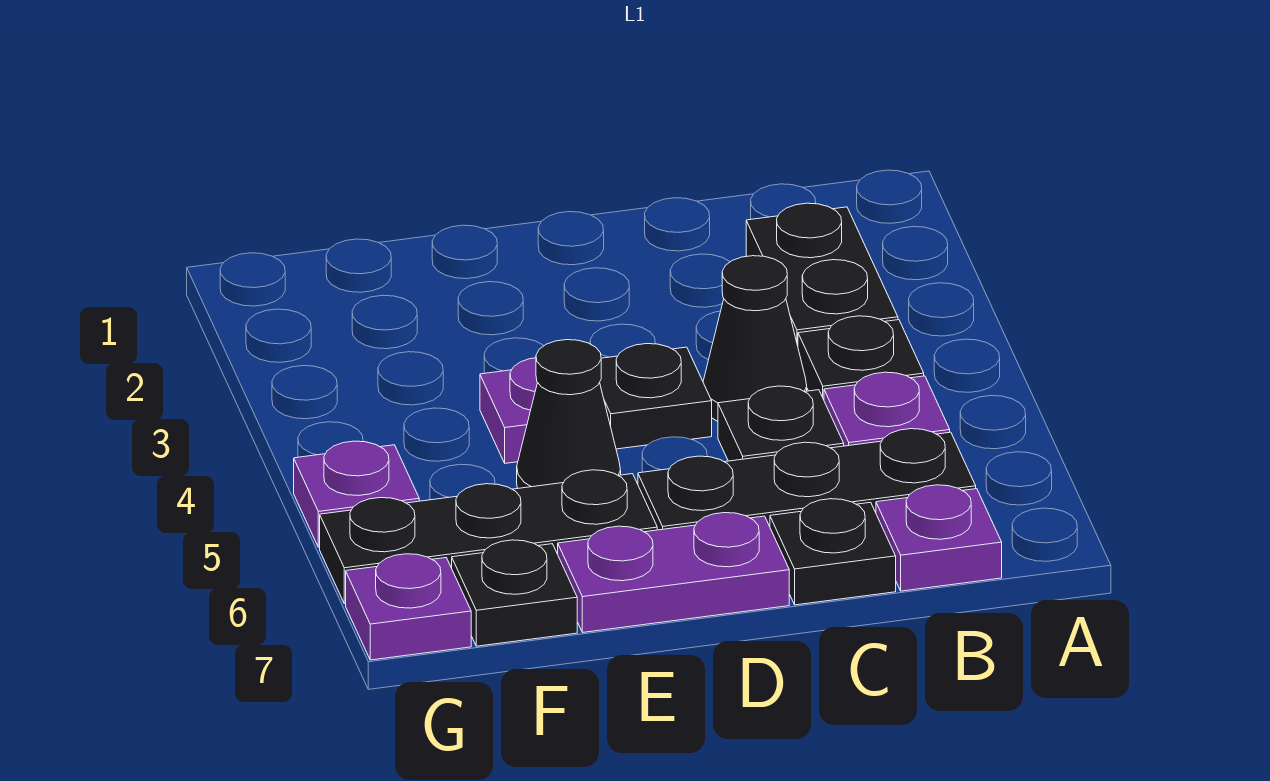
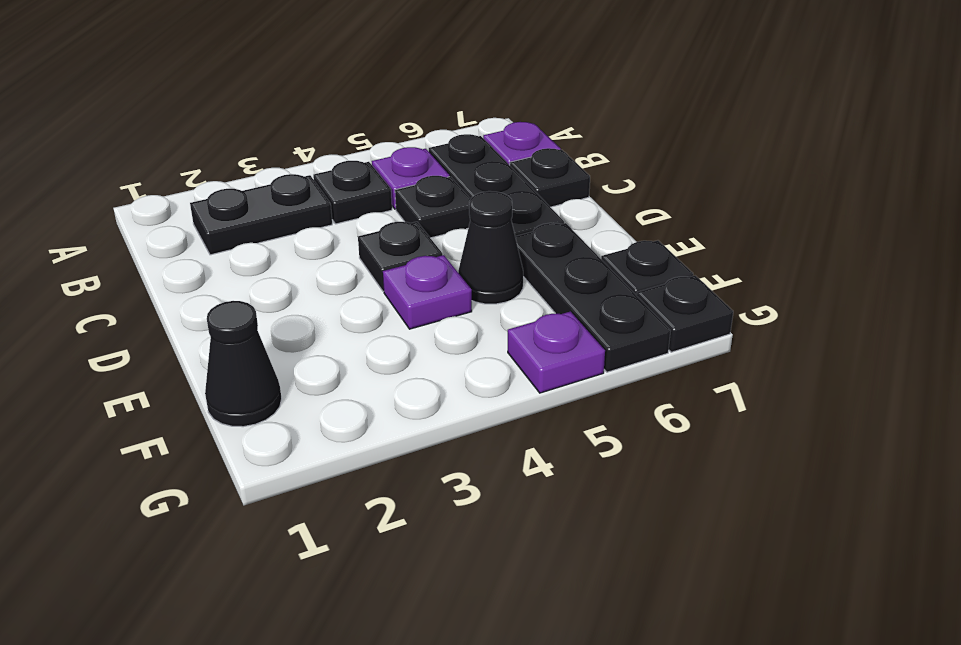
black cone C4 level 1 -> black cone F1 level 1
purple plate D7:E7 level 1 -> none
purple plate G7 level 1 -> black plate G7 level 1

